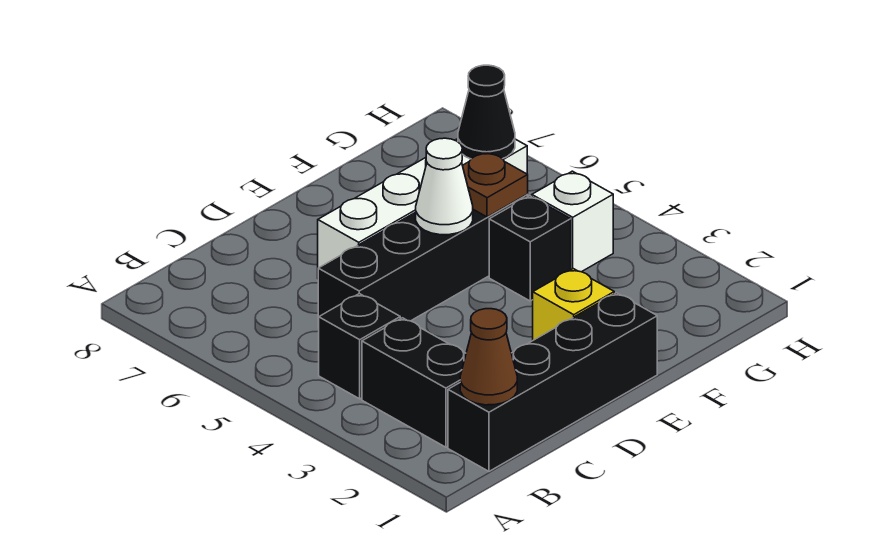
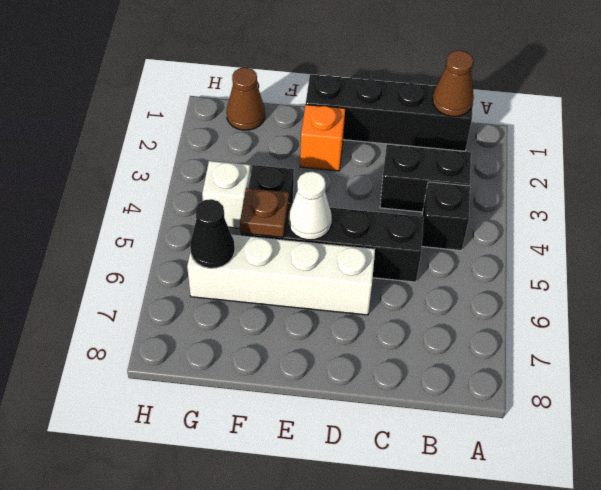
black brick B2:B3 level 1 -> black brick B3:C3 level 1
yellow brick E2 level 1 -> orange brick E2 level 1
none -> brown cone G1 level 1

